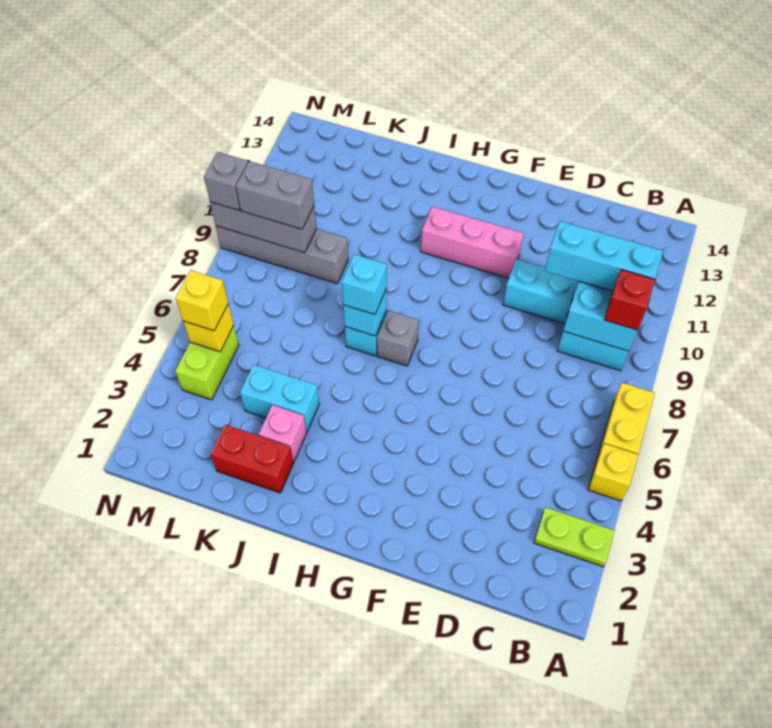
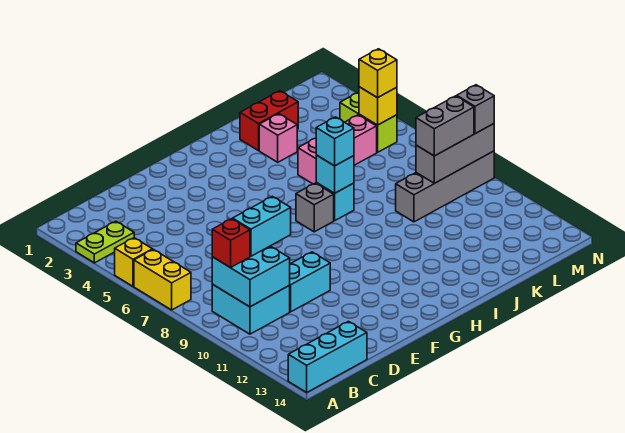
cyan brick B10:D10 level 3 -> cyan brick A14:C14 level 1
pink brick F11:H11 level 1 -> pink brick J5:L5 level 1
cyan brick J4:K4 level 1 -> cyan brick C9:D9 level 3

